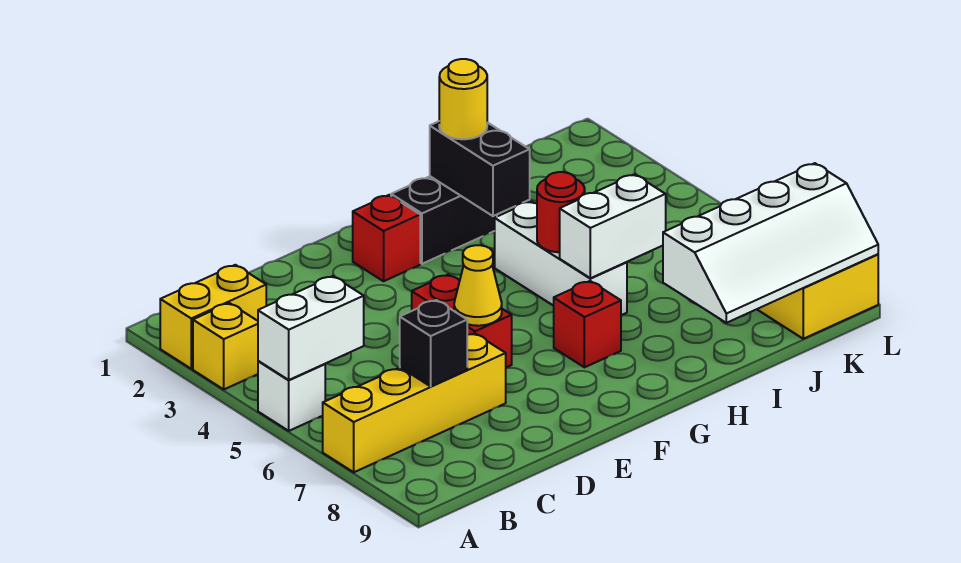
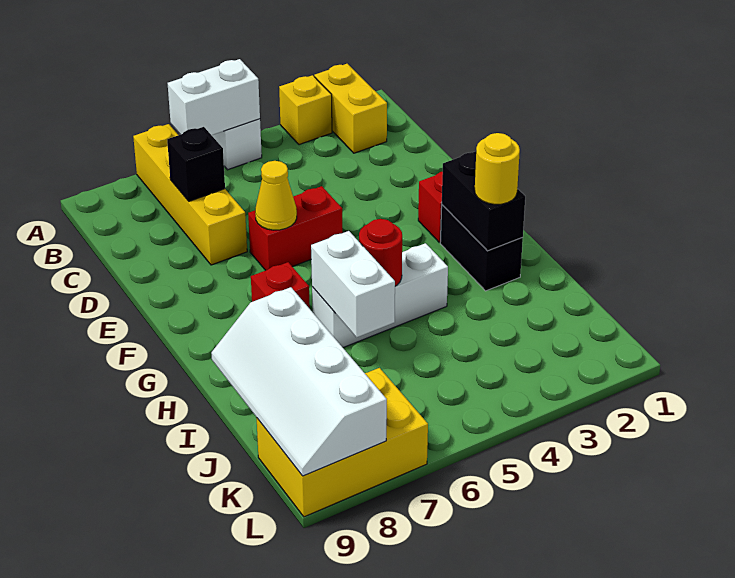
white brick A5:B5 level 2 -> white brick A5:A6 level 2
black brick H2:H3 level 2 -> black brick G2:H2 level 2

